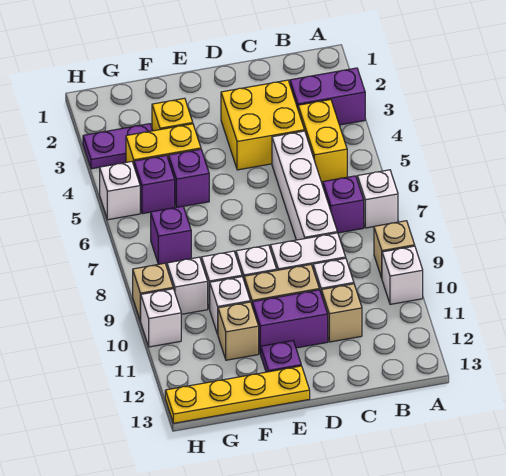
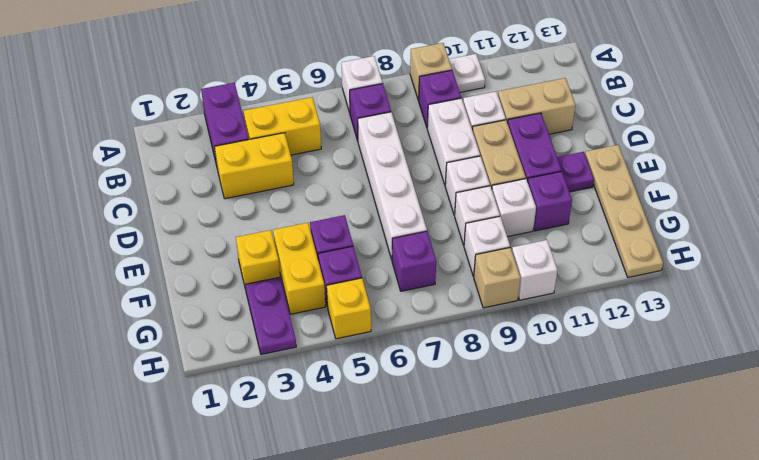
white brick A10 level 1 -> white plate A10 level 1
none -> purple brick B9 level 1
yellow brick C3:D4 level 1 -> yellow brick C3:C4 level 1
white brick C5:C8 level 1 -> white brick C7:F7 level 1
tan brick C11 level 1 -> tan brick C11:C12 level 1
yellow plate E13:H13 level 1 -> tan plate E13:H13 level 1
tan brick F11 level 1 -> purple brick F11 level 1
white brick H5 level 1 -> yellow brick H5 level 1

